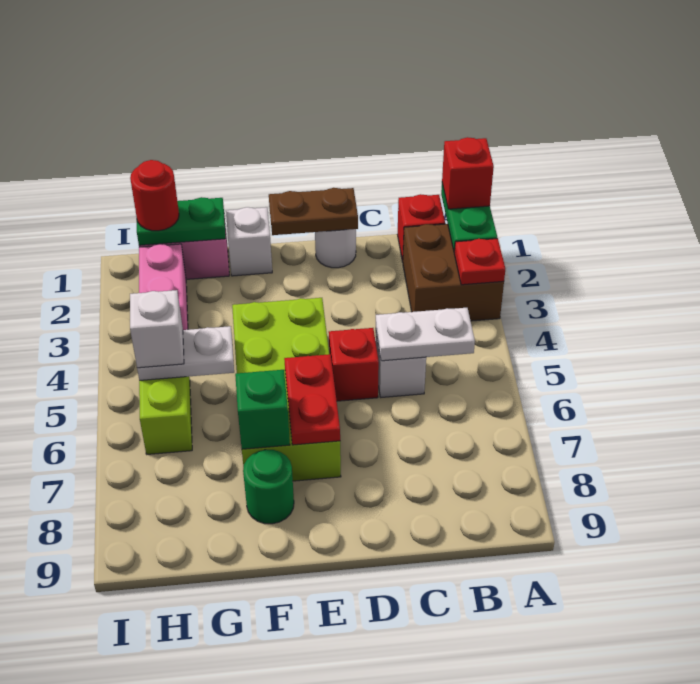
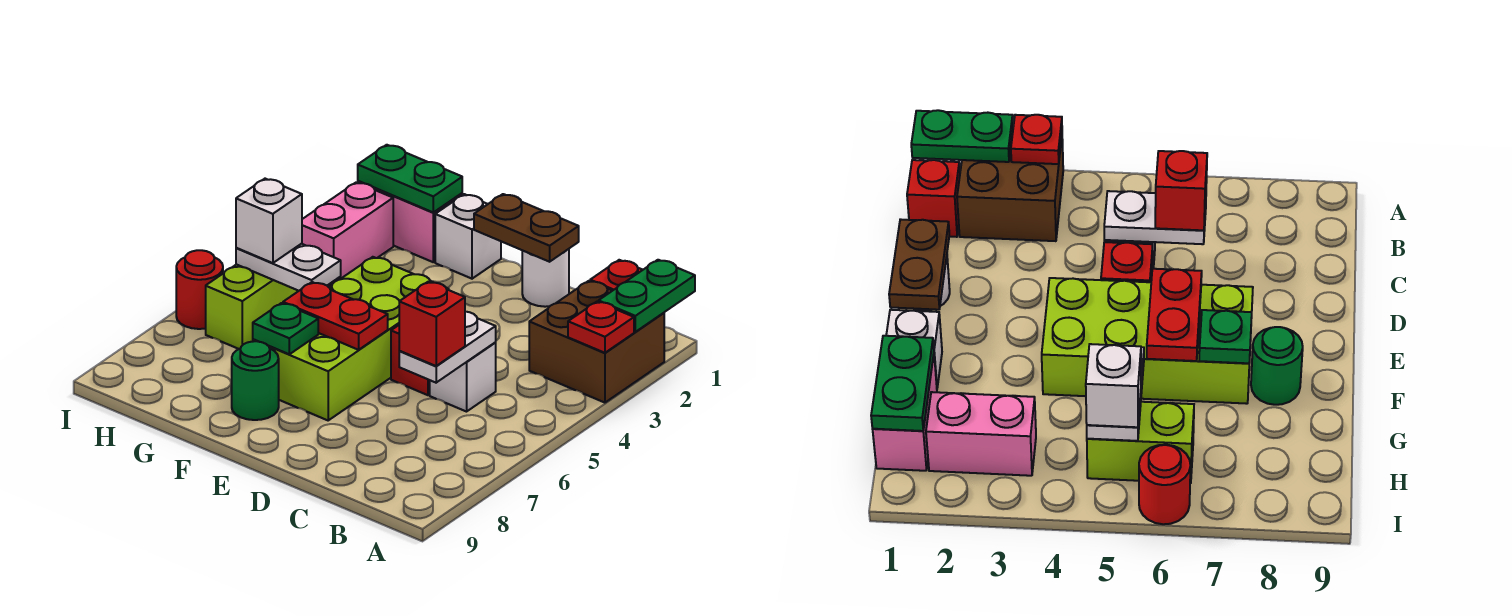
red brick A1 level 3 -> red brick C6 level 3
white plate B5:C5 level 2 -> white plate C5:C6 level 2
red plate E6:E7 level 2 -> red plate E6:F6 level 2
green brick F7 level 2 -> green plate F7 level 2
red round brick H1 level 3 -> red round brick I6 level 1

